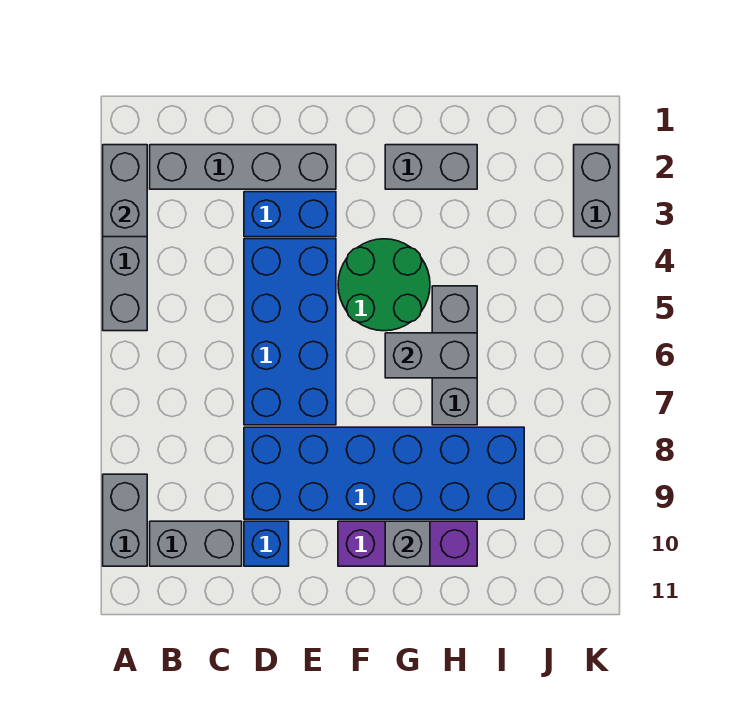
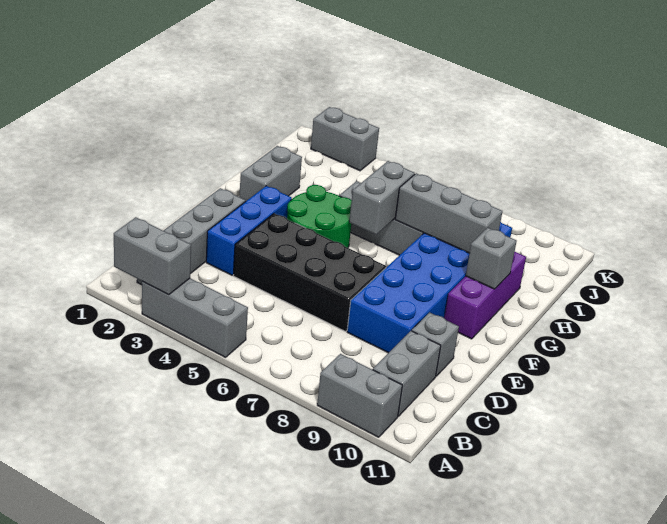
blue brick D3:E3 level 1 -> blue brick D3:F3 level 1
blue brick D4:E7 level 1 -> black brick D4:E7 level 1
blue brick D10 level 1 -> grey brick D10 level 1
none -> grey brick H7:H9 level 2

